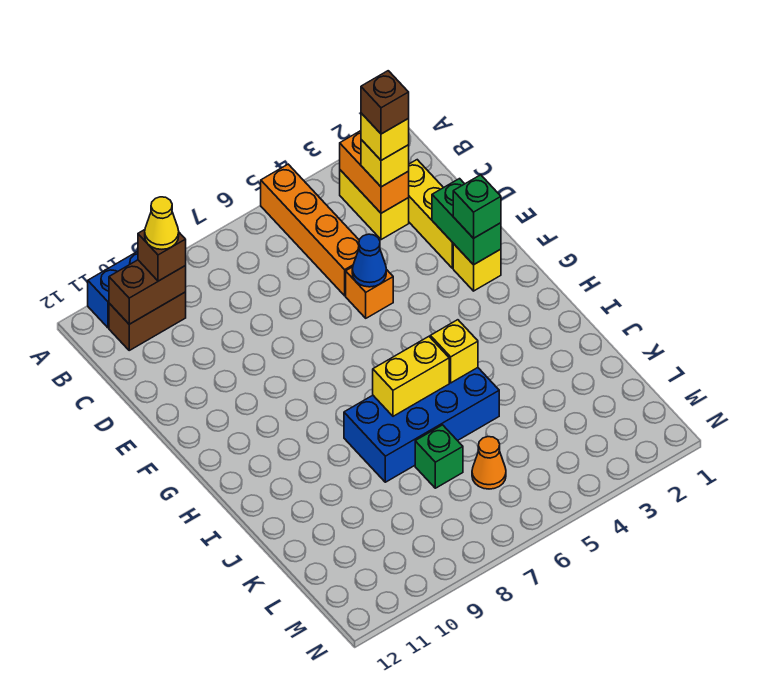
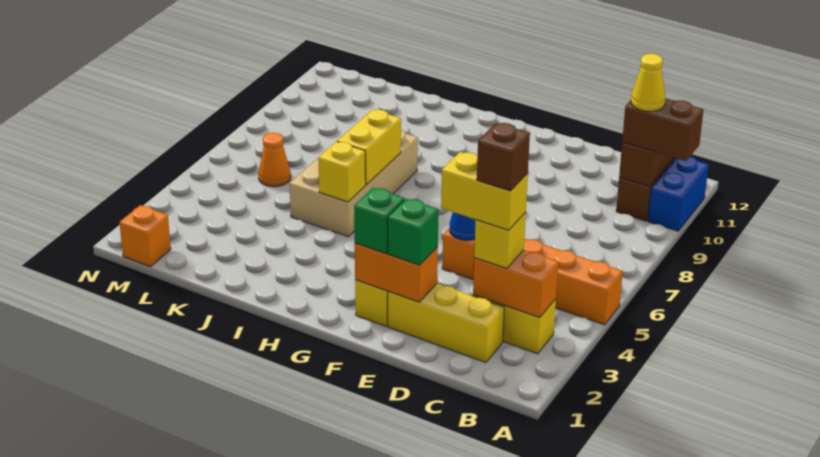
brown brick B10 level 3 -> brown brick A10:B10 level 3
yellow brick C3 level 4 -> yellow brick C3:D3 level 4
green brick E2:F2 level 2 -> orange brick E2:F2 level 2
blue brick I5:J8 level 1 -> tan brick I5:J8 level 1
green brick K7 level 1 -> green brick E2 level 3
none -> orange brick M1 level 1

